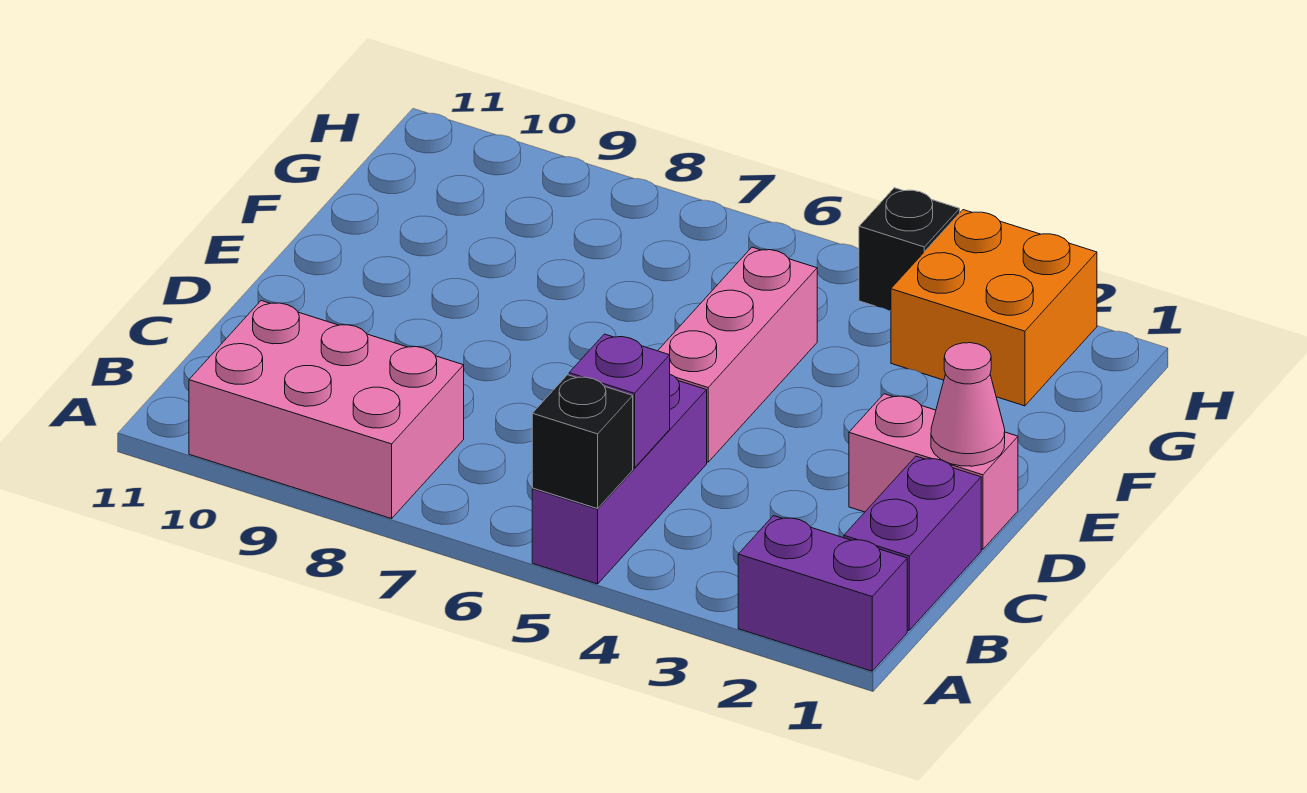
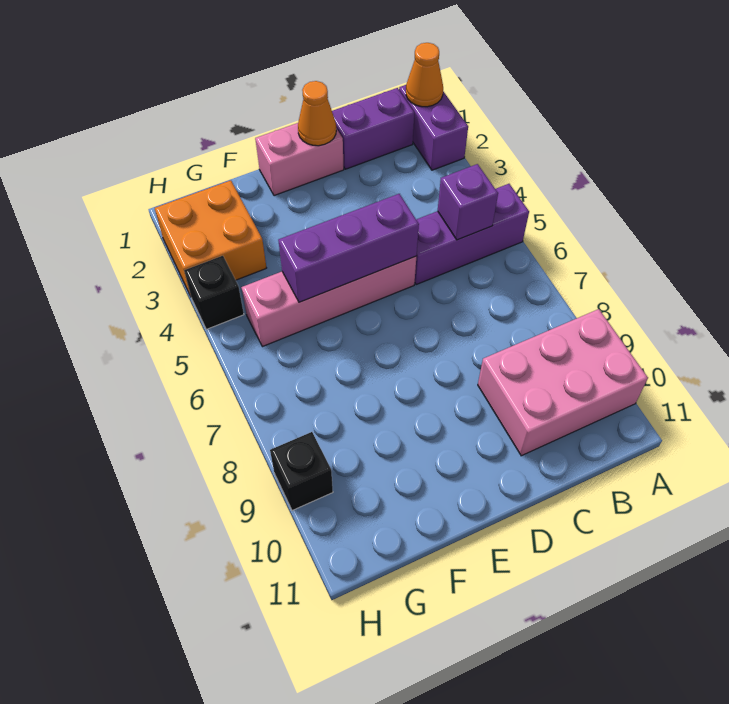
none -> orange cone A1 level 2
black brick A5 level 2 -> black brick H9 level 1
pink brick A8:B10 level 1 -> pink brick A9:C10 level 1
pink brick D1:D2 level 1 -> pink brick D1:E1 level 1
pink cone D1 level 2 -> orange cone D1 level 2
pink brick D5:F5 level 1 -> pink brick D5:G5 level 1
none -> purple brick D5:F5 level 2

